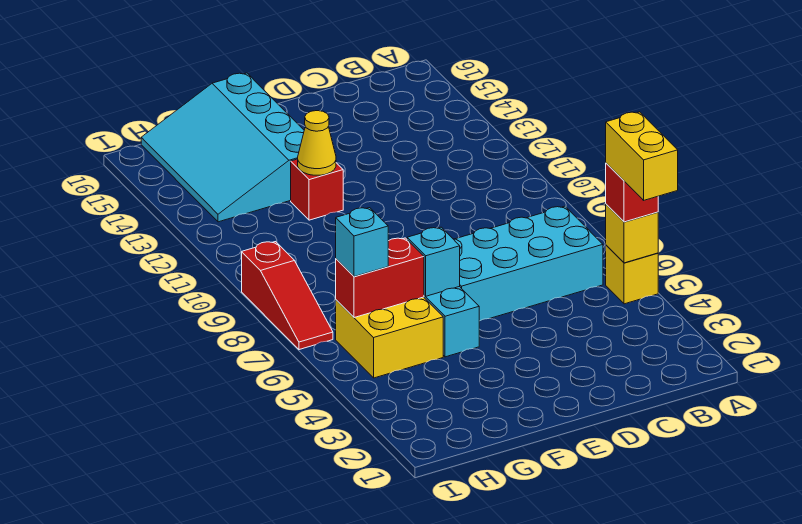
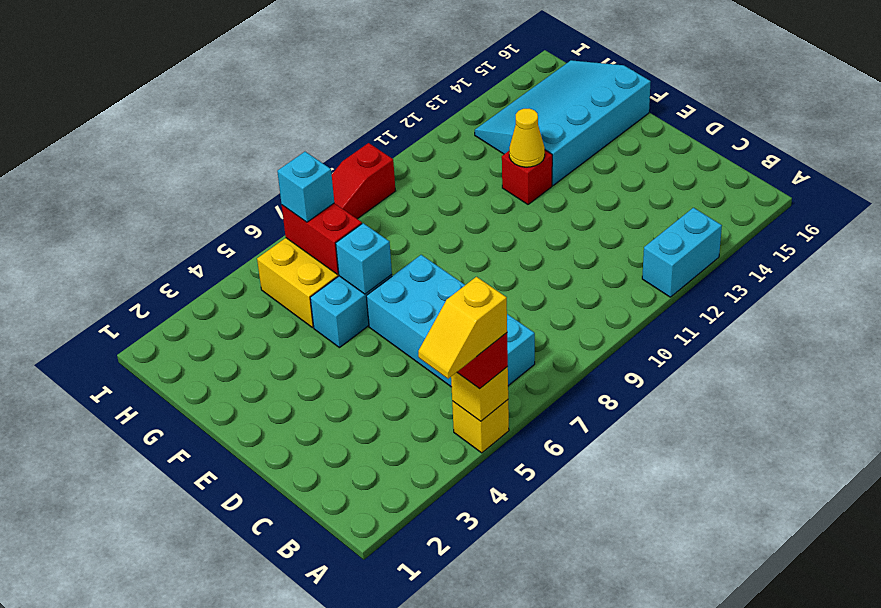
yellow brick A4:A5 level 4 -> yellow slope A4:A5 level 4 top 5
none -> cyan brick A12:A13 level 1

